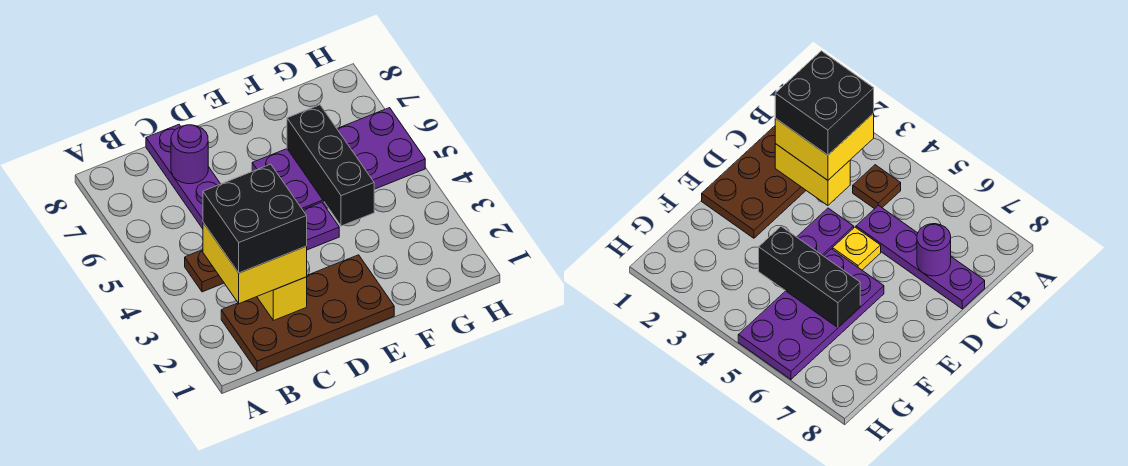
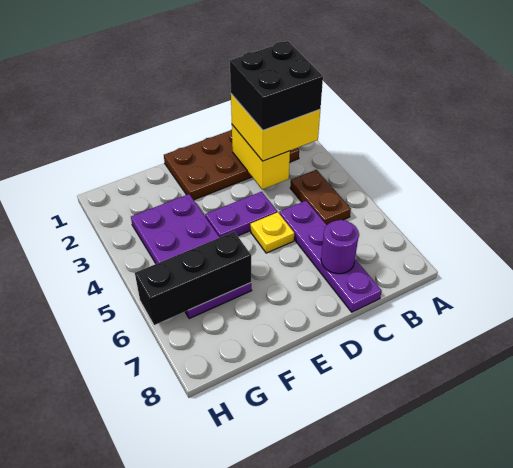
brown plate B4 level 1 -> brown plate B4:B5 level 1
purple plate E5:H6 level 1 -> purple plate F3:G6 level 1
black brick F4:F6 level 2 -> black brick F6:H6 level 2

